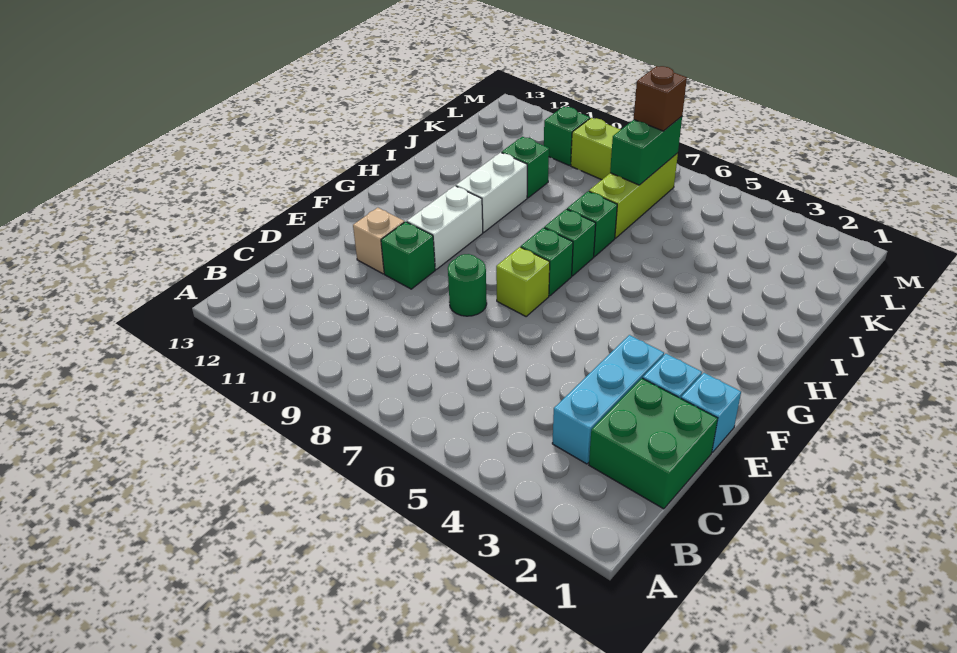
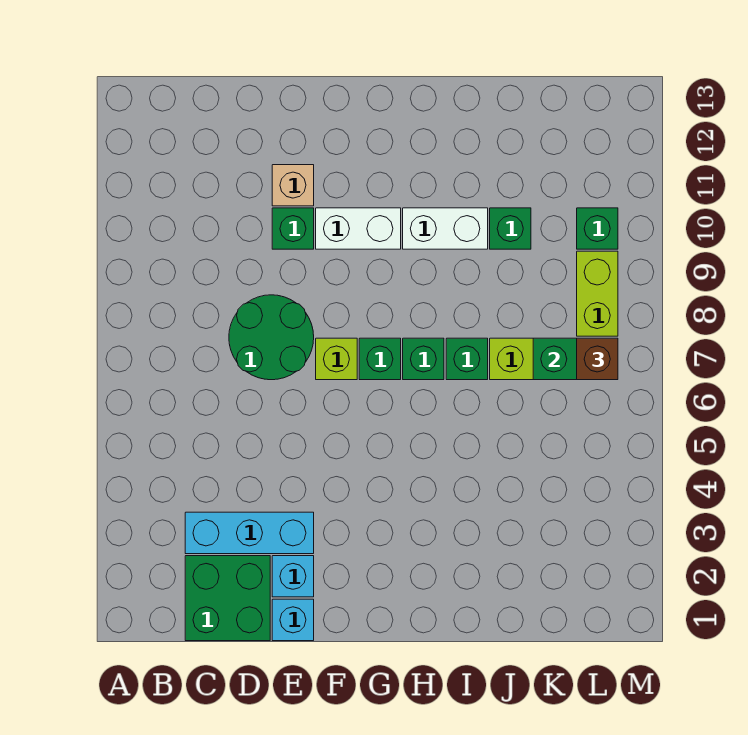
green round brick E8 level 1 -> green round brick D7:E8 level 1

